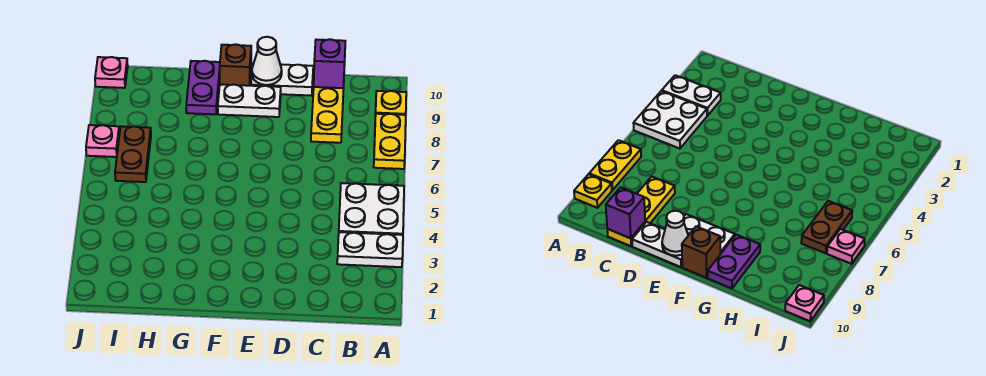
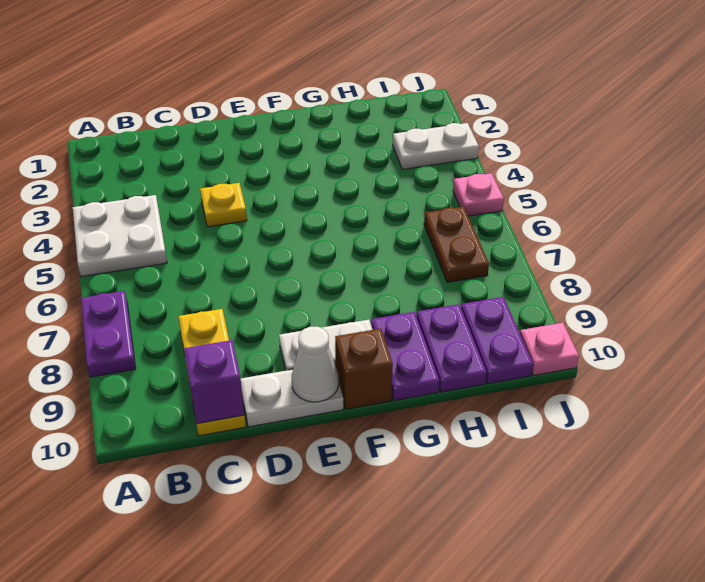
white plate A3:B3 level 1 -> white plate I3:J3 level 1
yellow plate A7:A8 level 1 -> purple plate A7:A8 level 1
yellow plate A9 level 1 -> yellow plate D4 level 1
none -> purple plate H9:H10 level 1
none -> purple plate I9:I10 level 1
pink plate J7 level 1 -> pink plate J5 level 1

